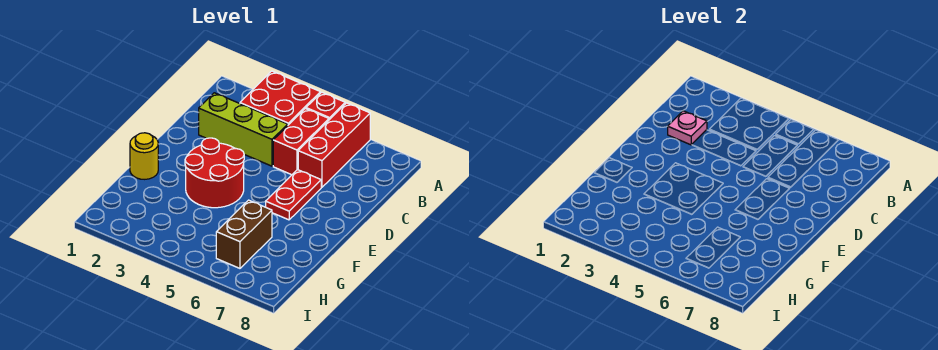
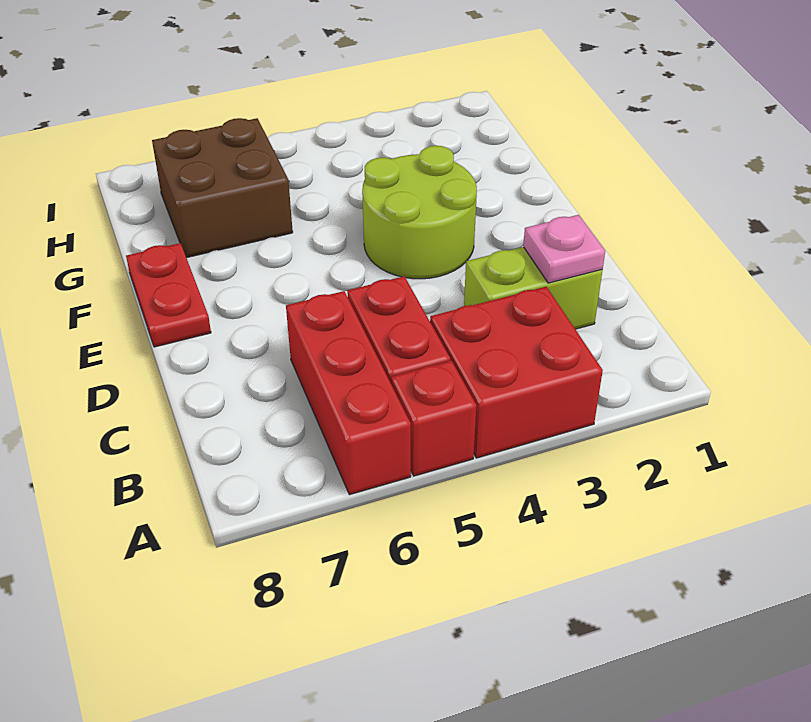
lime brick C2:C4 level 1 -> lime brick C2:C3 level 1
red plate D6:E6 level 1 -> red plate E8:F8 level 1
red round brick E3:F4 level 1 -> lime round brick E3:F4 level 1
yellow round brick F1 level 1 -> none
brown brick G6:H6 level 1 -> brown brick G6:H7 level 1

